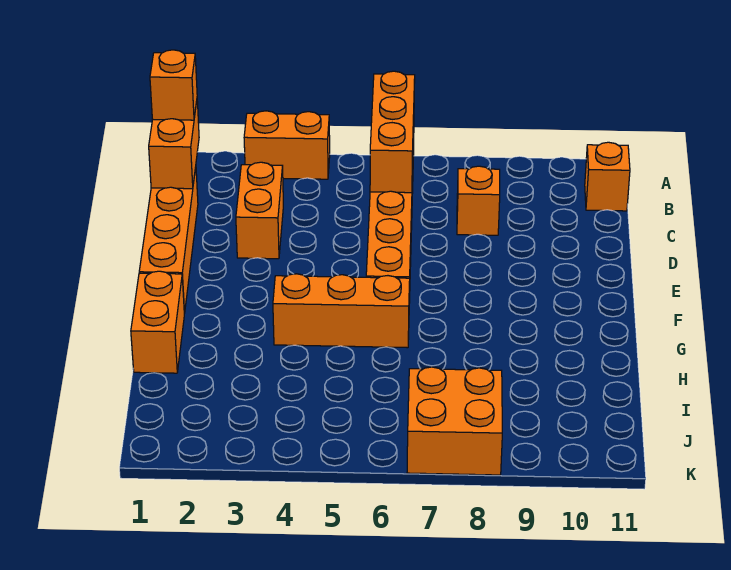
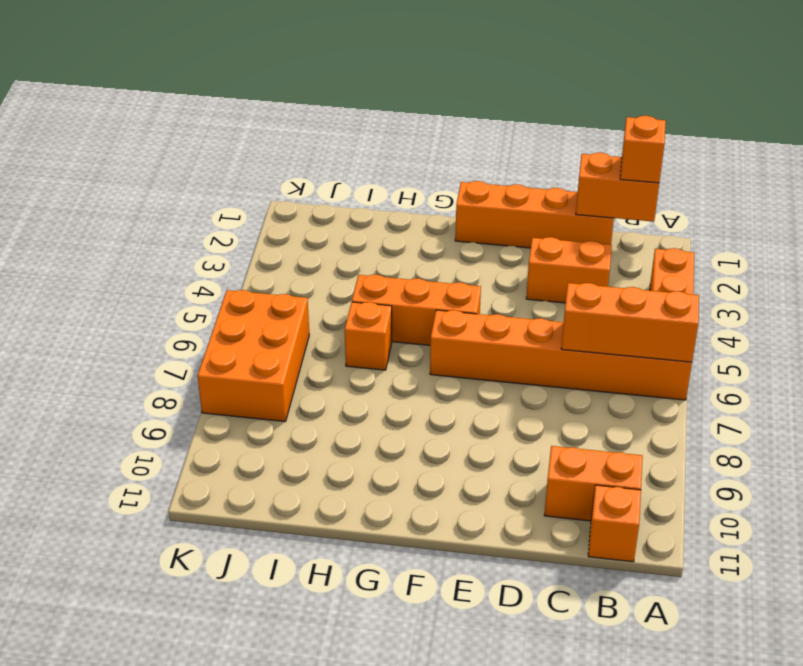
orange brick C8 level 1 -> orange brick H6 level 1
orange brick G1:H1 level 1 -> orange brick B10:C10 level 1
orange brick G4:G6 level 1 -> orange brick F5:H5 level 1
orange brick J7:K8 level 1 -> orange brick J6:K8 level 1

